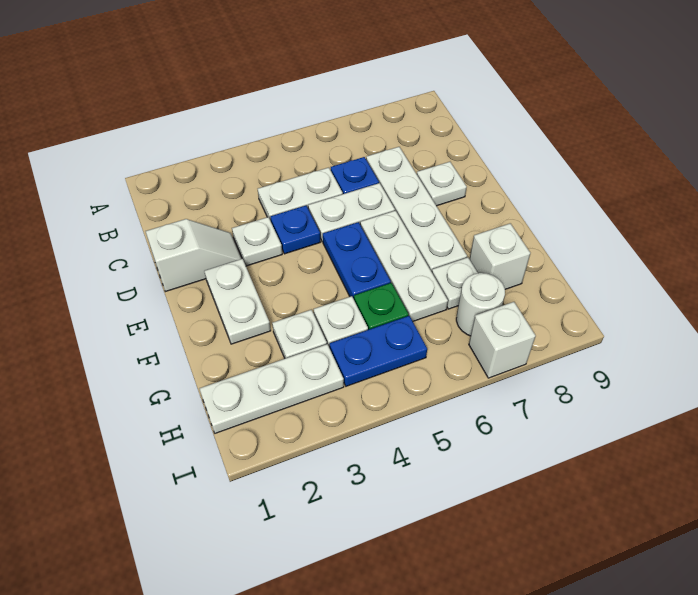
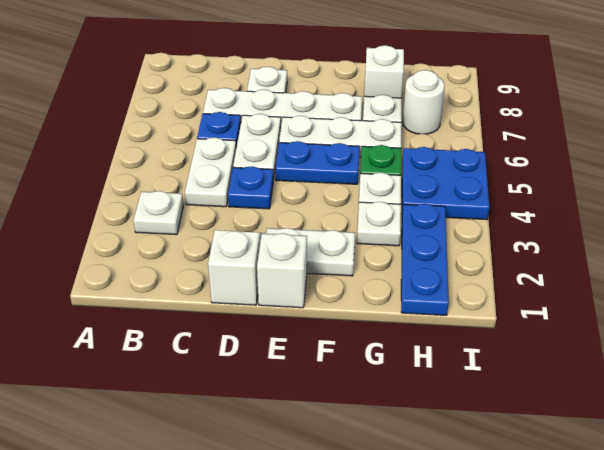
white plate D3 level 1 -> white plate B3 level 1
white plate H1:H3 level 1 -> blue plate H1:H3 level 1
blue plate H4:H5 level 1 -> blue plate H4:I5 level 1
white brick I7 level 1 -> white brick E1 level 1

